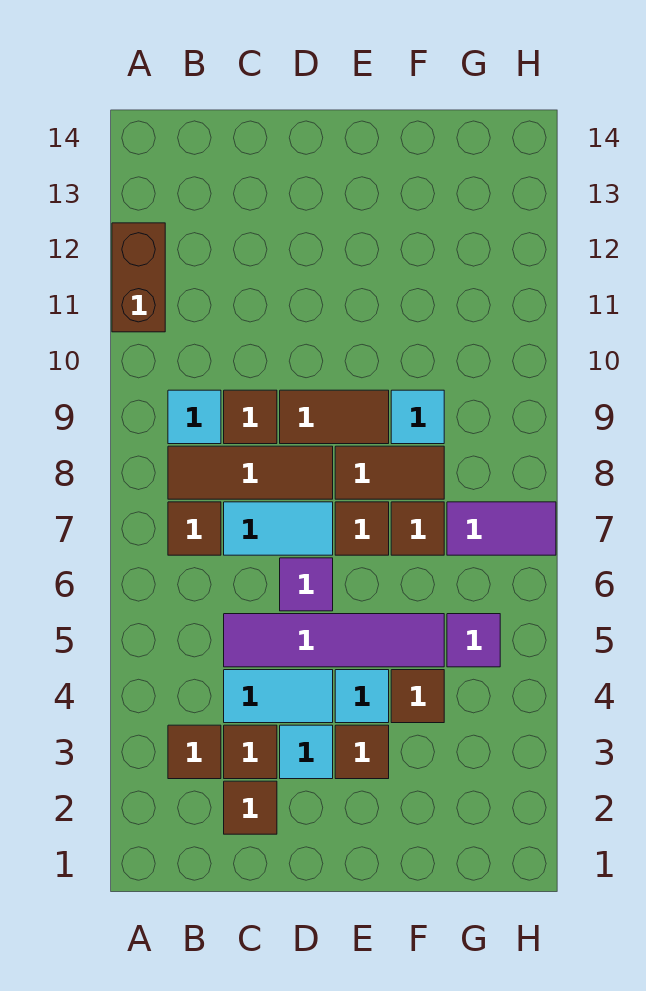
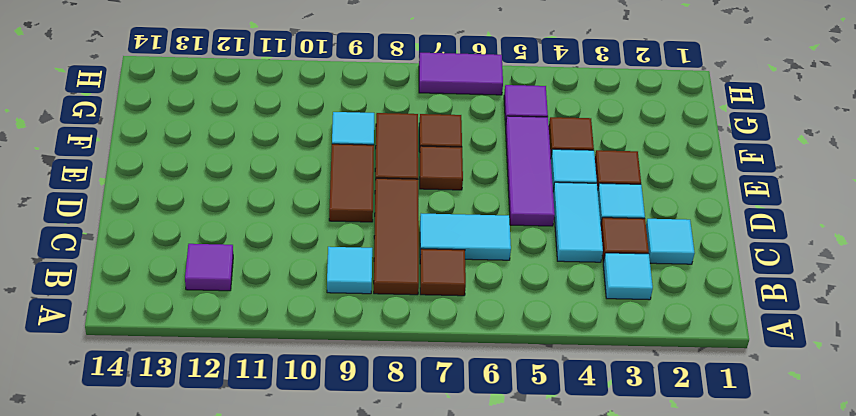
brown brick A11:A12 level 1 -> none
brown tile B3 level 1 -> cyan tile B3 level 1
brown tile C2 level 1 -> cyan tile C2 level 1
purple tile C5:F5 level 1 -> purple tile D5:F5 level 1
cyan tile C7:D7 level 1 -> cyan tile C6:C7 level 1
brown tile C9 level 1 -> none
purple tile D6 level 1 -> purple tile B12 level 1
purple tile G7:H7 level 1 -> purple tile H6:H7 level 1

